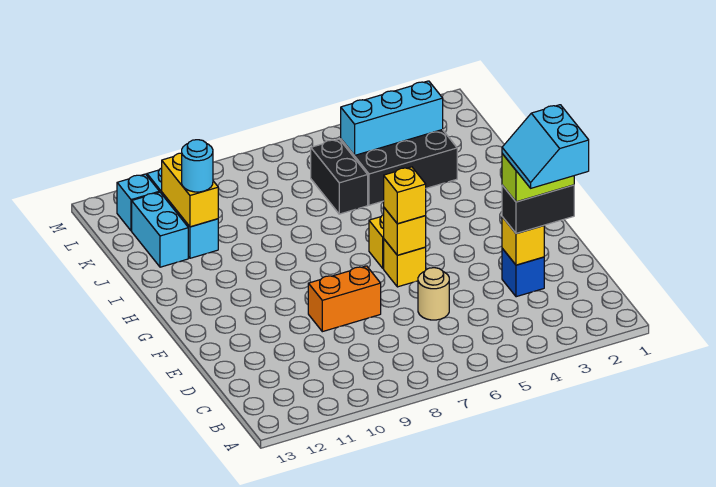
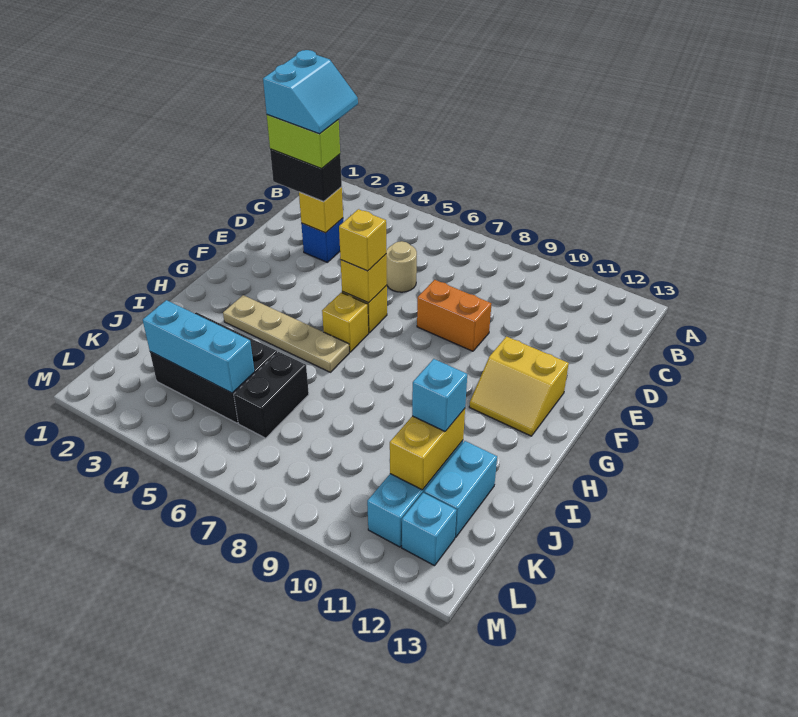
none -> yellow slope F11:G12 level 1 top F
none -> tan plate H3:H6 level 1
cyan round brick J11 level 3 -> cyan brick J11 level 3

